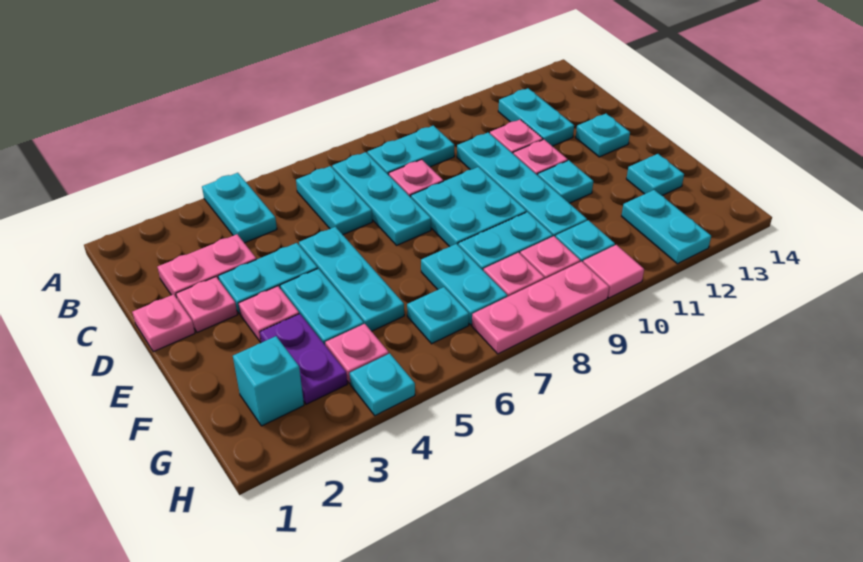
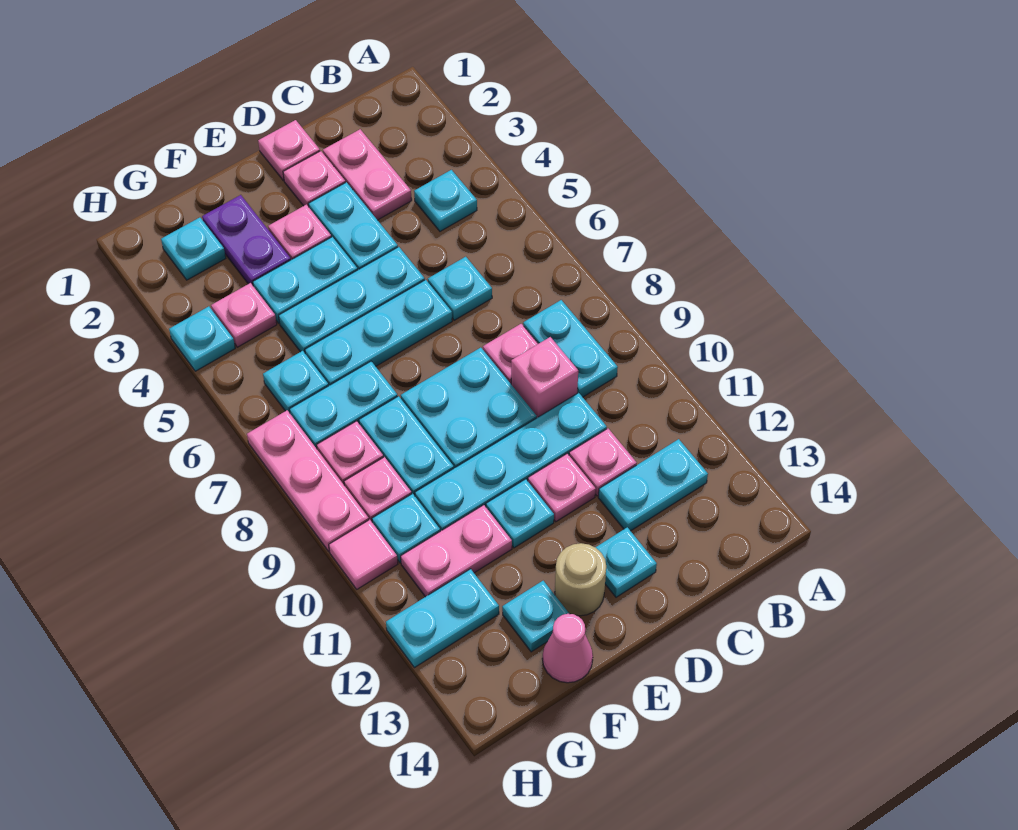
cyan plate A4:B4 level 1 -> cyan plate B4 level 1
cyan plate B6:C6 level 1 -> cyan plate C6 level 1
cyan plate B7:D7 level 1 -> cyan plate D6:F6 level 1
none -> pink brick C9 level 1
none -> tan round brick E13 level 1
purple plate F3:G3 level 1 -> purple plate F2:F3 level 1
none -> pink plate F11:G11 level 1
none -> pink cone F14 level 1
cyan brick G2 level 1 -> cyan plate G2 level 1

